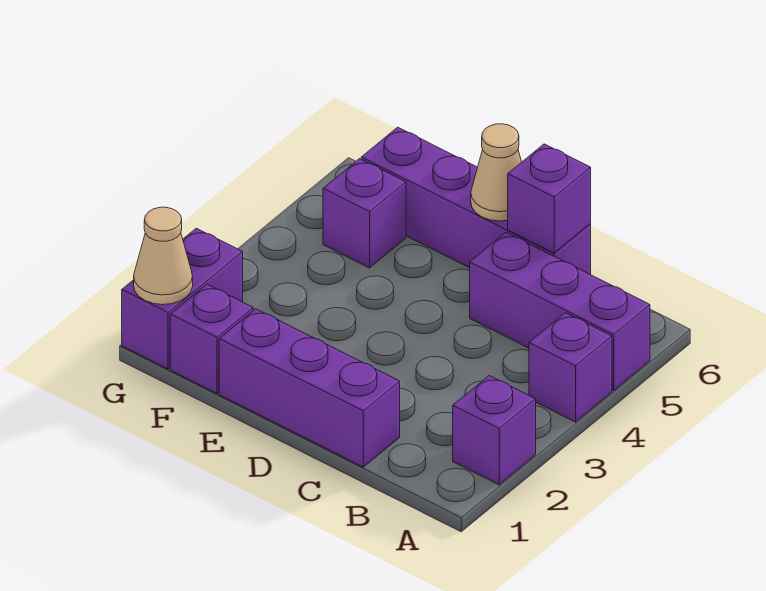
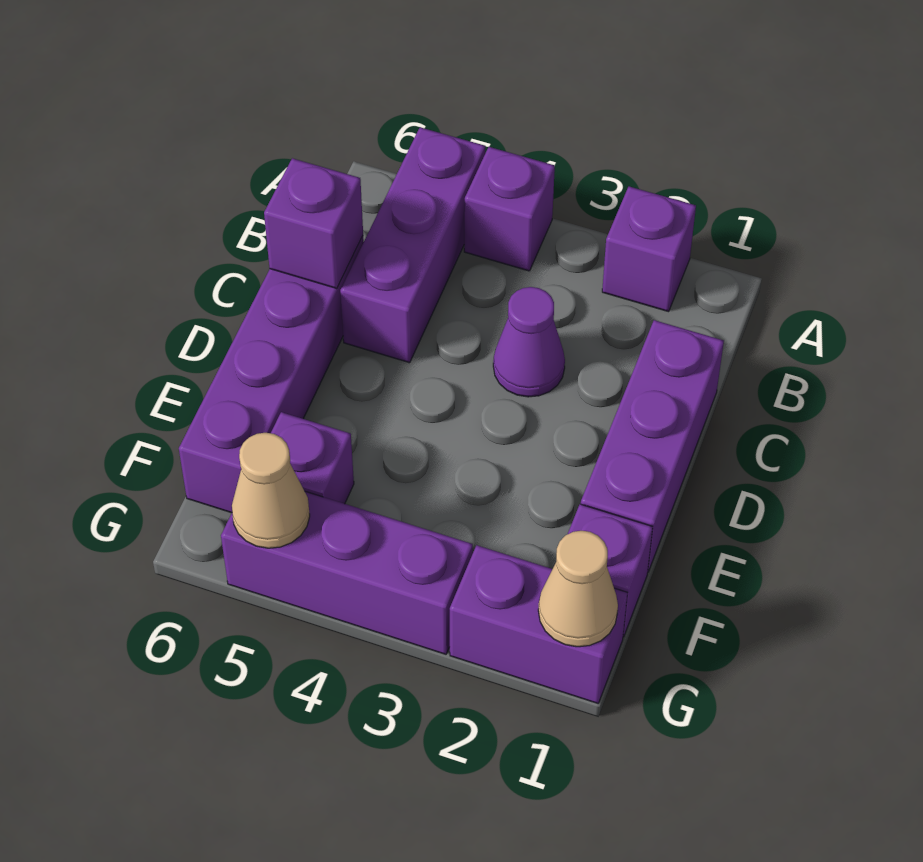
none -> purple cone C3 level 1
tan cone D6 level 2 -> tan cone G5 level 2
none -> purple brick G3:G5 level 1

